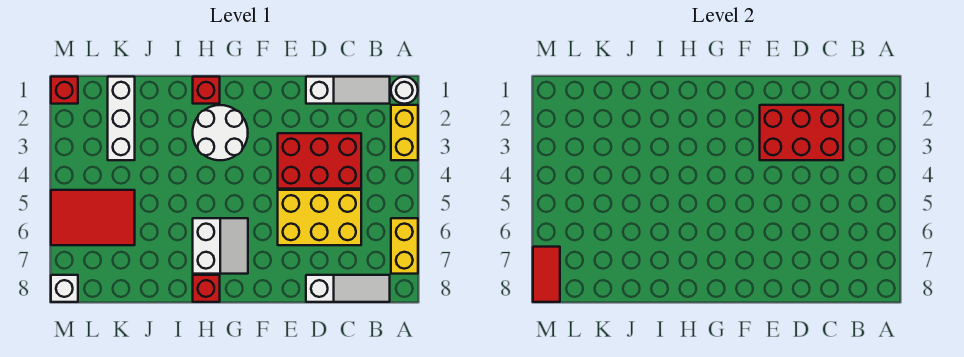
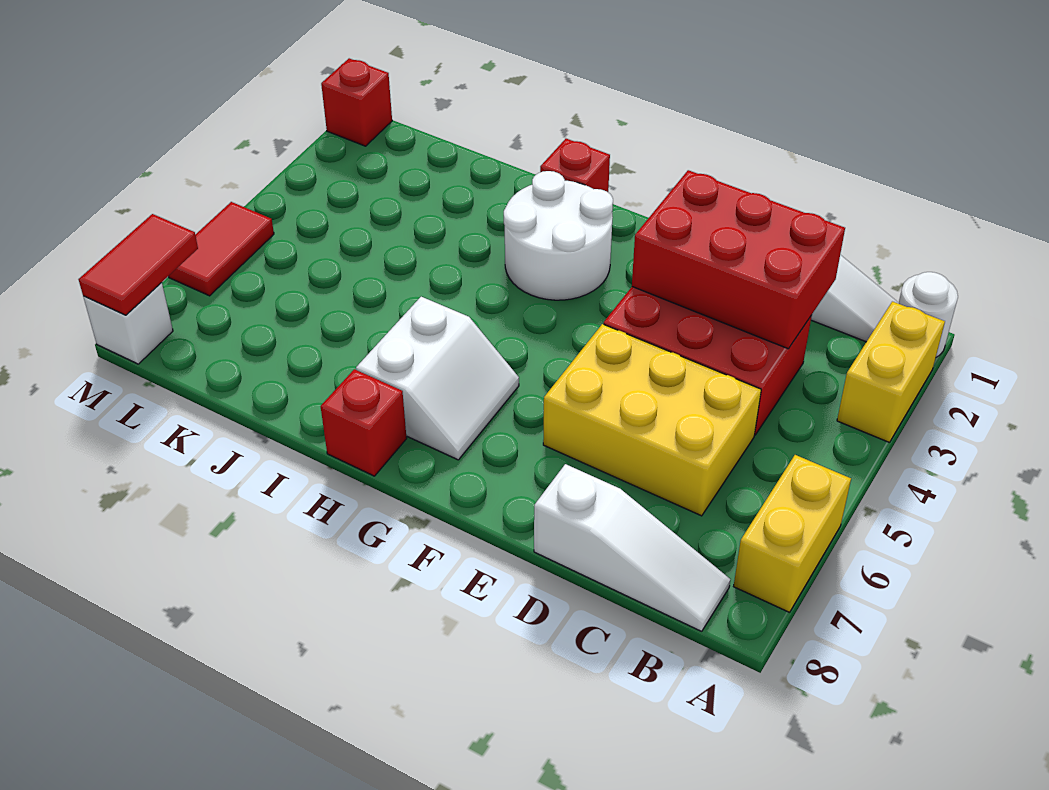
white brick K1:K3 level 1 -> none
red tile K5:M6 level 1 -> red tile M5:M6 level 1

